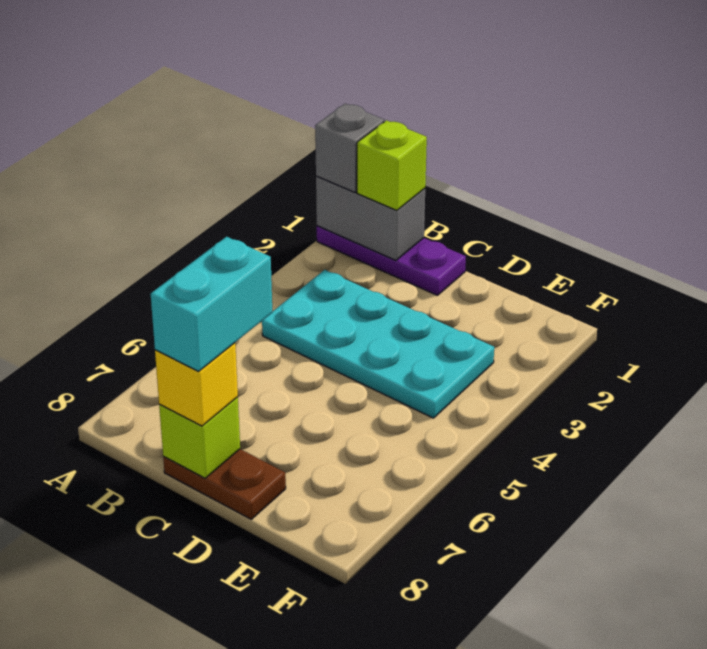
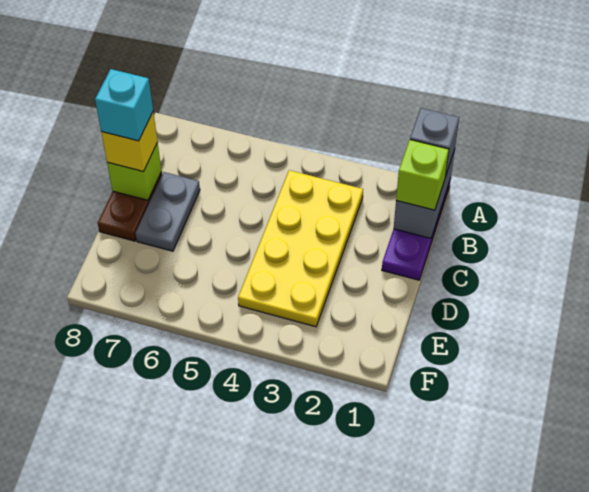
cyan plate B3:E4 level 1 -> yellow plate B3:E4 level 1
none -> grey plate C7:D7 level 1
cyan brick C7:C8 level 4 -> cyan brick C8 level 4

